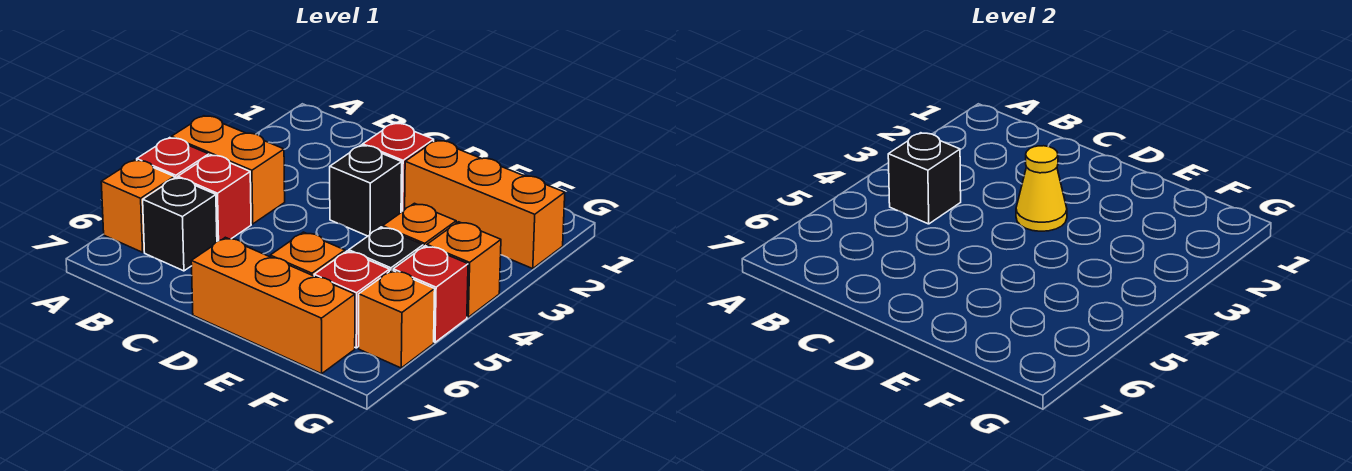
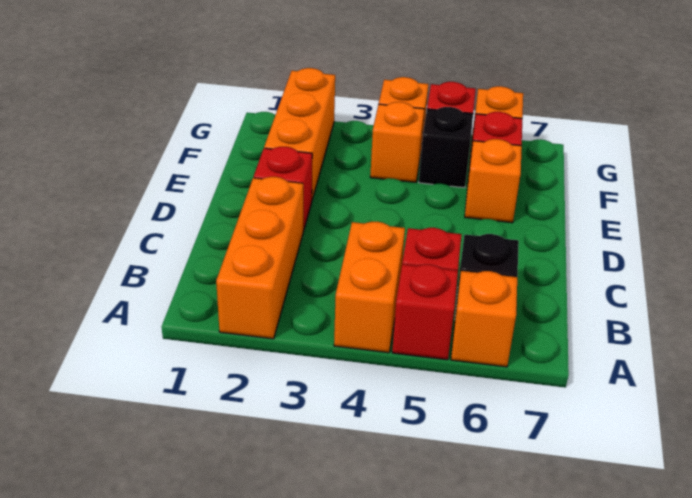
black brick B4 level 2 -> none
black brick D3 level 1 -> none
yellow cone D3 level 2 -> none
orange brick D7:F7 level 1 -> orange brick A2:C2 level 1

